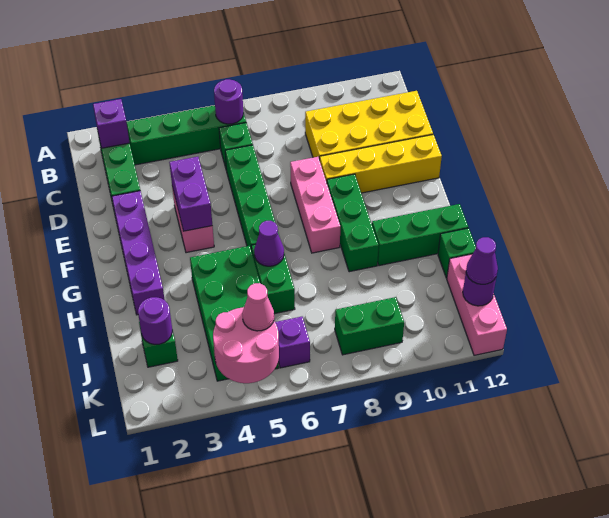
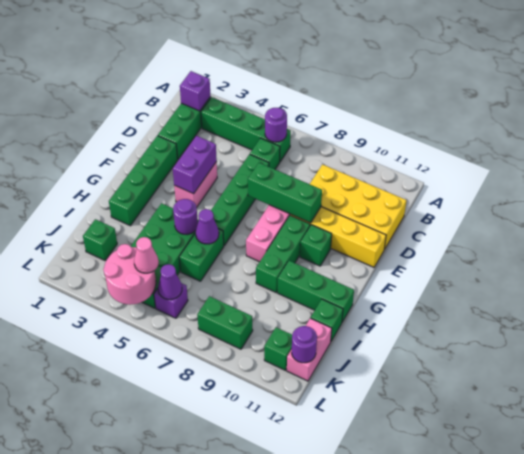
purple brick E2:H2 level 1 -> green brick E2:H2 level 1
none -> green brick E7:E9 level 2
none -> green brick F10 level 1
purple round brick J2 level 2 -> purple round brick H5 level 2
pink brick J12:L12 level 1 -> pink brick J12:K12 level 1
none -> green brick K11 level 1
purple cone K12 level 3 -> purple cone K6 level 2

